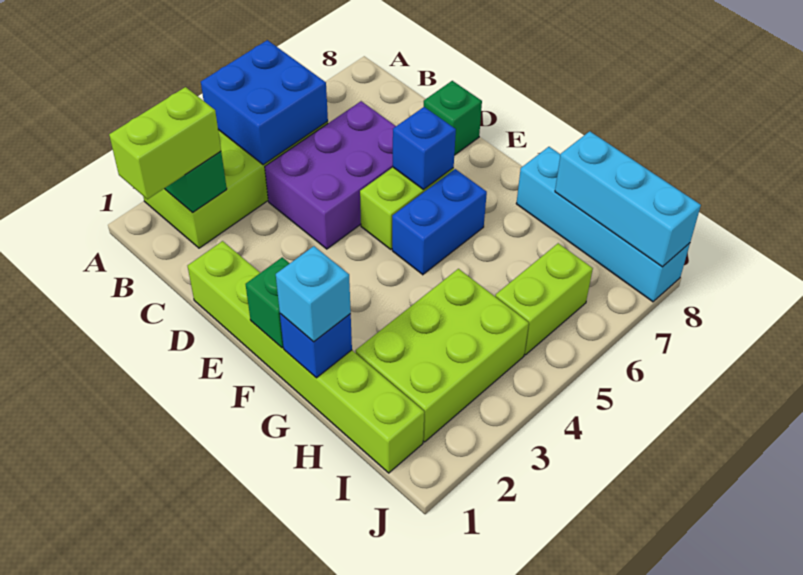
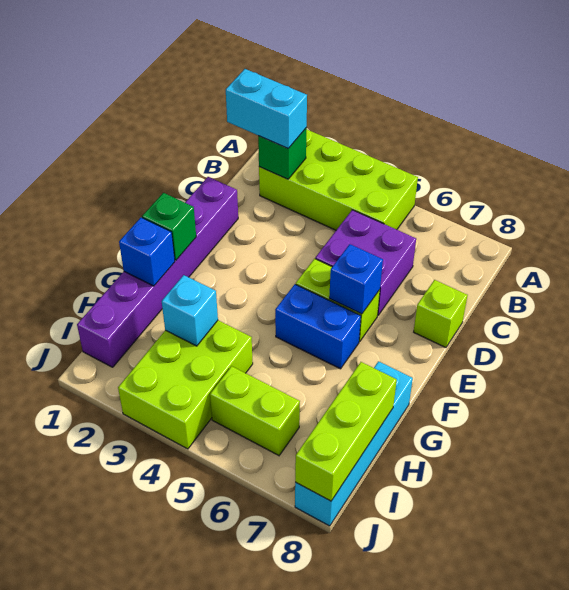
blue brick A4:B5 level 2 -> none
lime brick B1:B2 level 3 -> cyan brick B1:B2 level 3
purple brick C4:D6 level 1 -> purple brick C5:D6 level 1
lime brick D1:I1 level 1 -> purple brick D1:I1 level 1
green brick D8 level 1 -> lime brick D8 level 1
cyan brick G1 level 3 -> cyan brick H3 level 2
lime brick H2:I4 level 1 -> lime brick H3:J4 level 1
cyan brick H8:J8 level 2 -> lime brick H8:J8 level 2

